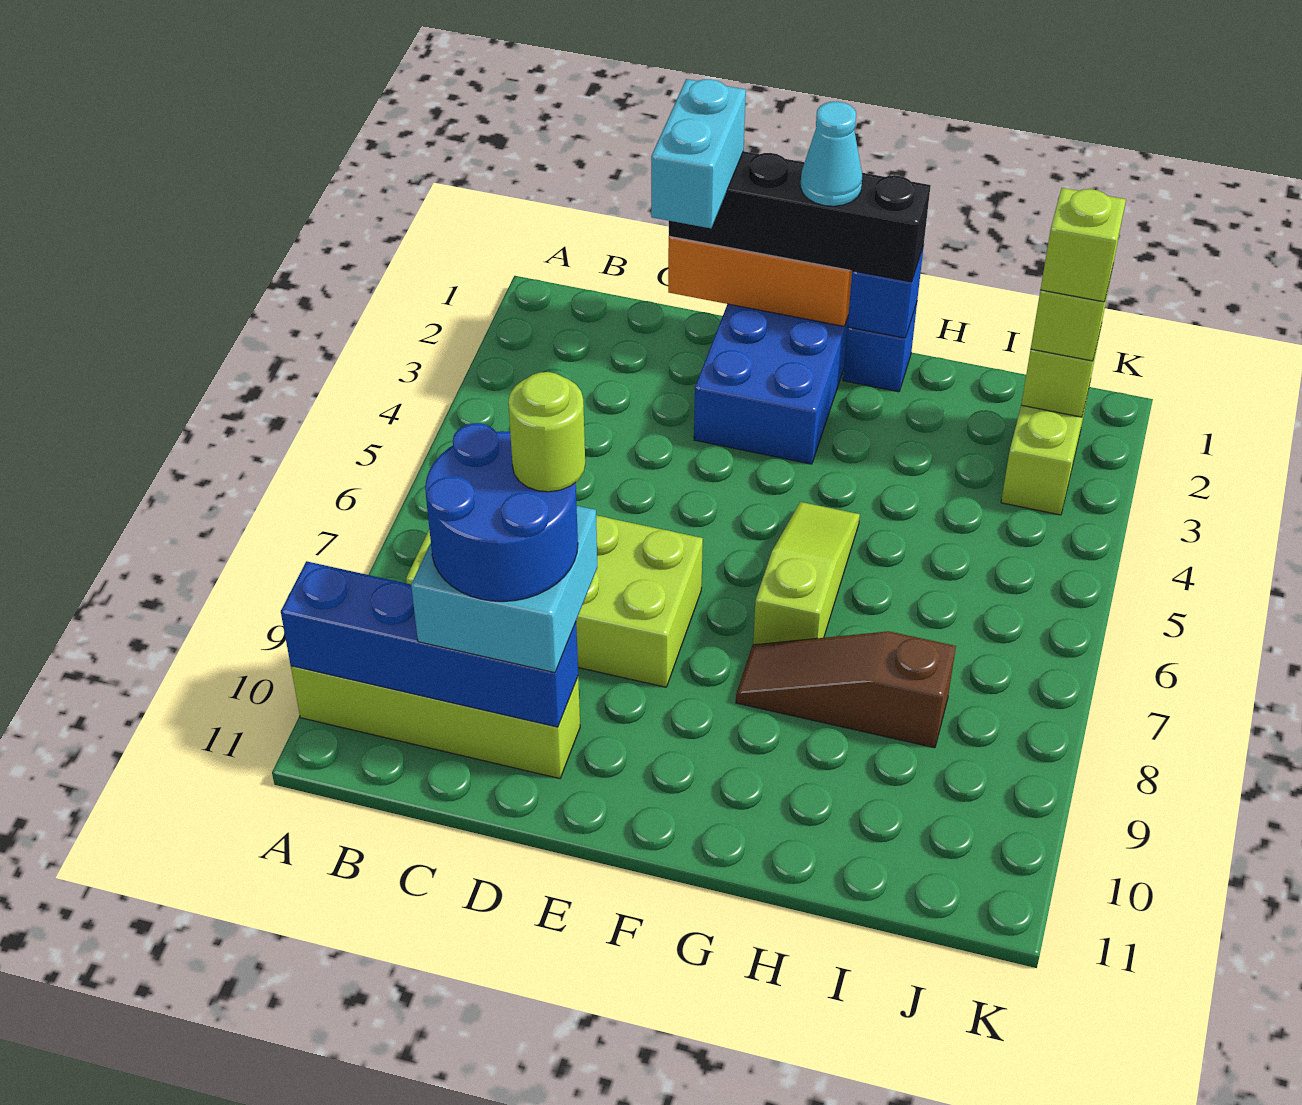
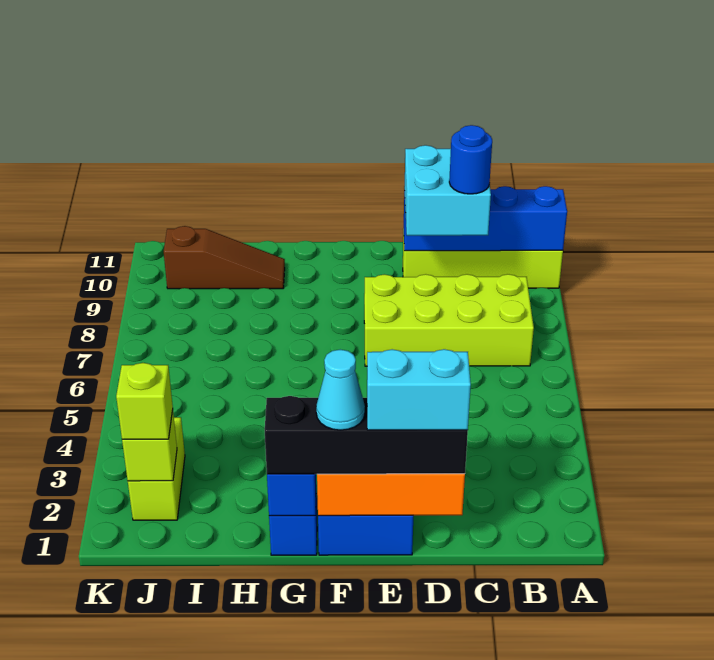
blue round brick C9:D10 level 4 -> blue round brick C9 level 4
cyan brick D1:D2 level 4 -> cyan brick D1:E1 level 4
lime round brick D9 level 5 -> none
lime slope G5:G7 level 1 top 7 -> none
brown slope G8:I8 level 1 top I -> brown slope H10:J10 level 1 top J
lime brick J2 level 4 -> none

